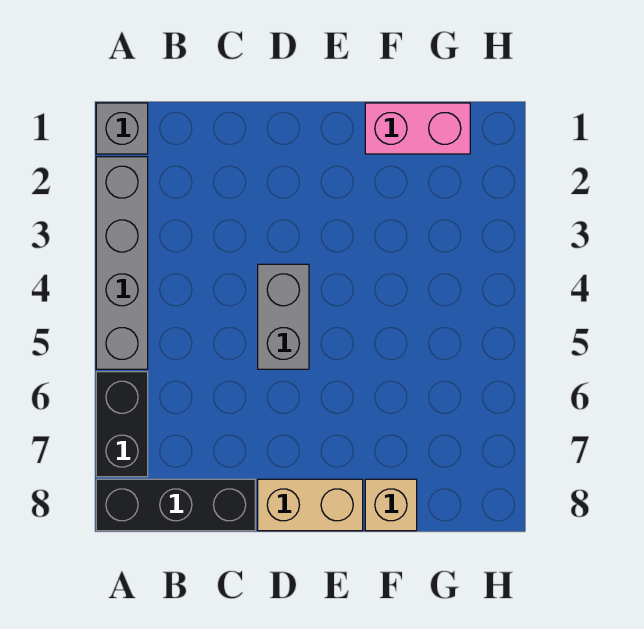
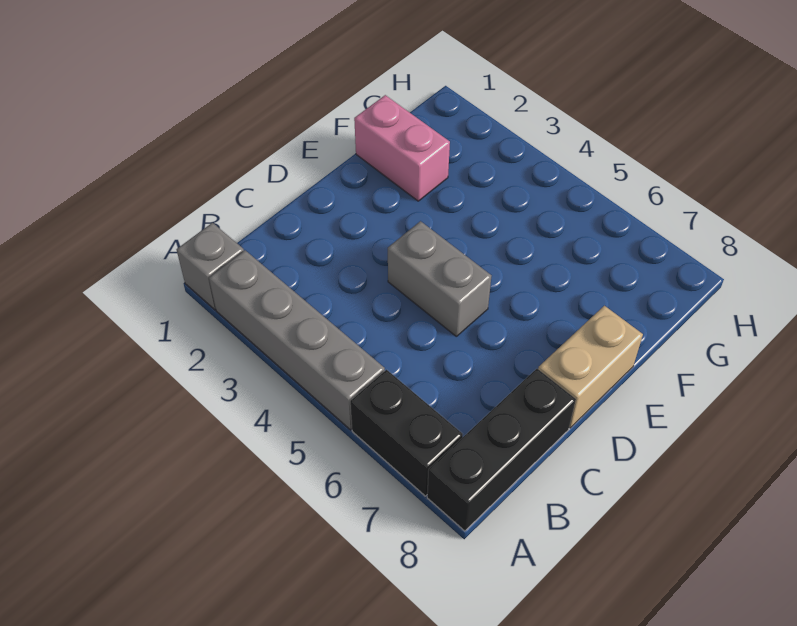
pink brick F1:G1 level 1 -> pink brick F1:F2 level 1
tan brick F8 level 1 -> none

